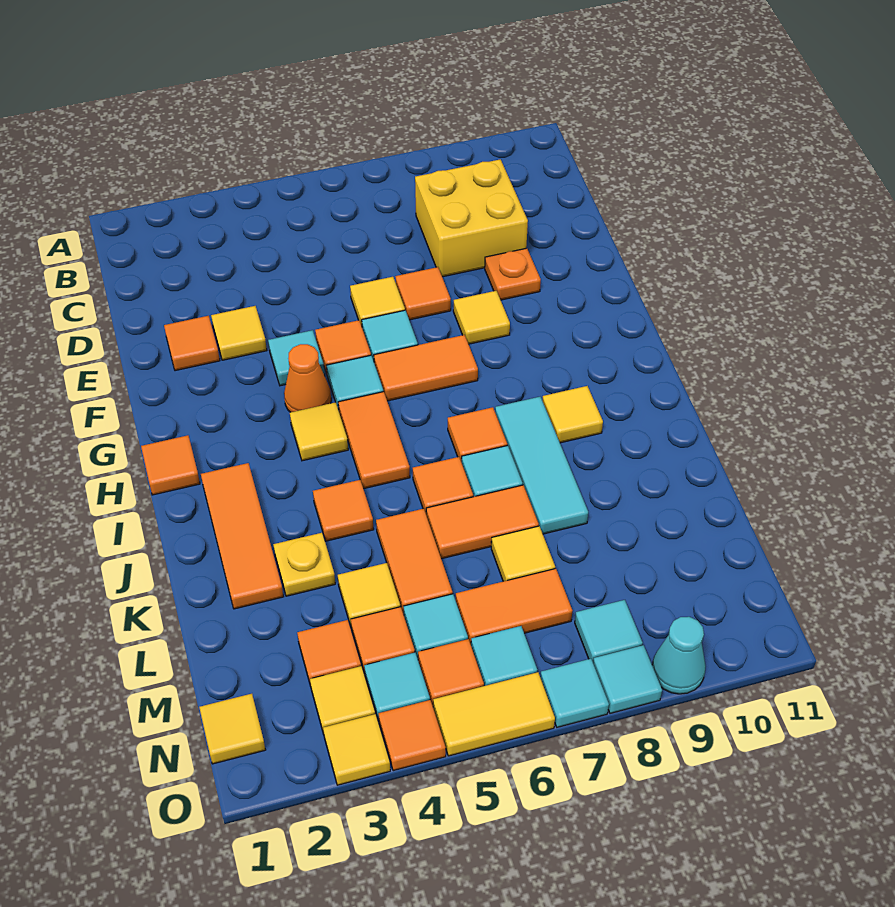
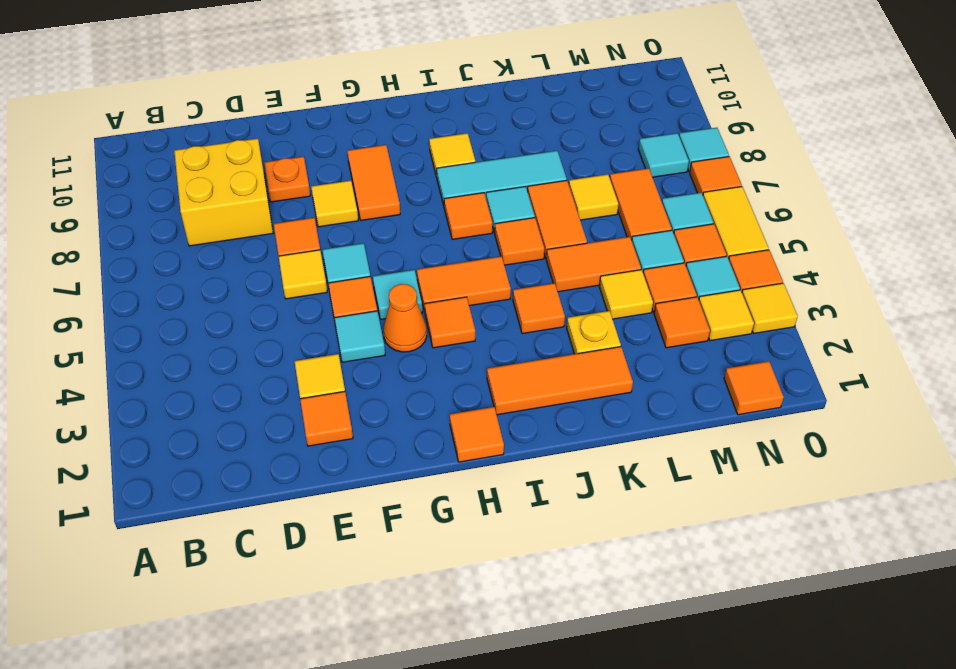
orange tile G6:G7 level 1 -> orange tile G8:G9 level 1
yellow tile H4 level 1 -> orange tile H4 level 1
yellow tile N1 level 1 -> orange tile N1 level 1
cyan tile O7 level 1 -> orange tile O7 level 1
cyan cone O9 level 1 -> none

